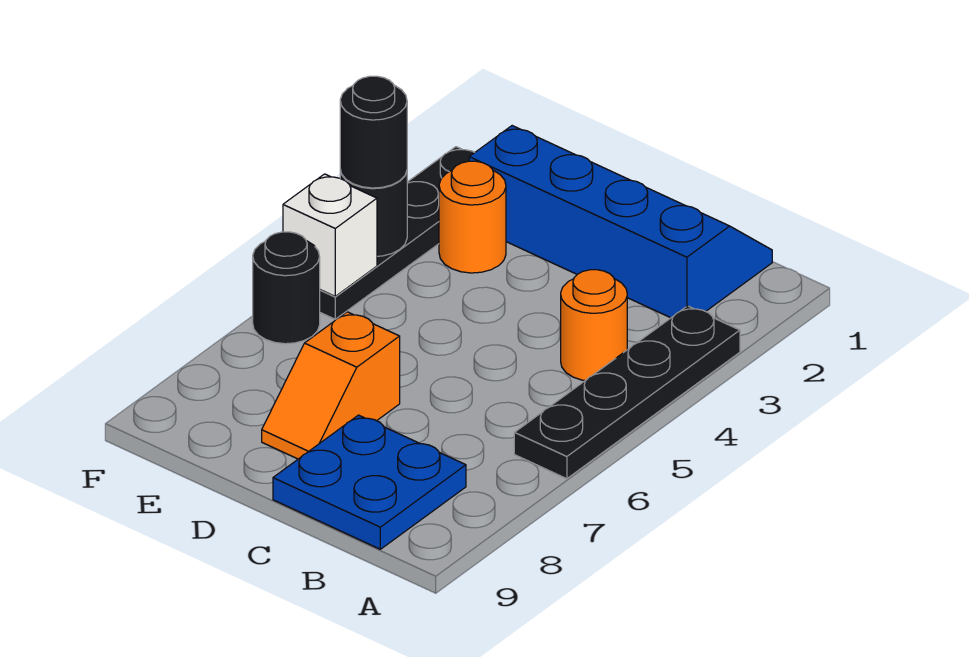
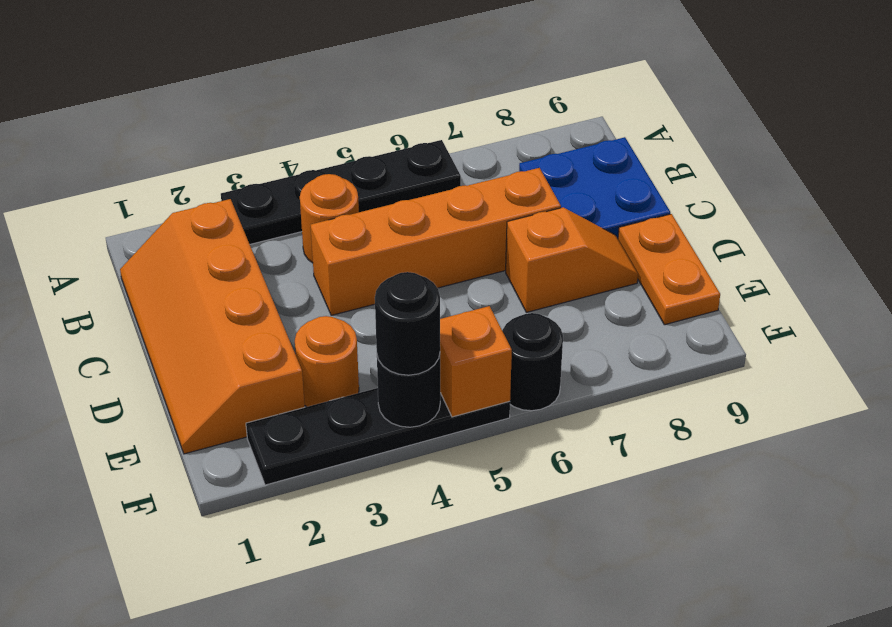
blue slope B1:E2 level 1 top 2 -> orange slope B1:E2 level 1 top 2
none -> orange brick C4:C7 level 1
none -> orange plate D9:E9 level 1
white brick F5 level 2 -> orange brick F5 level 2

